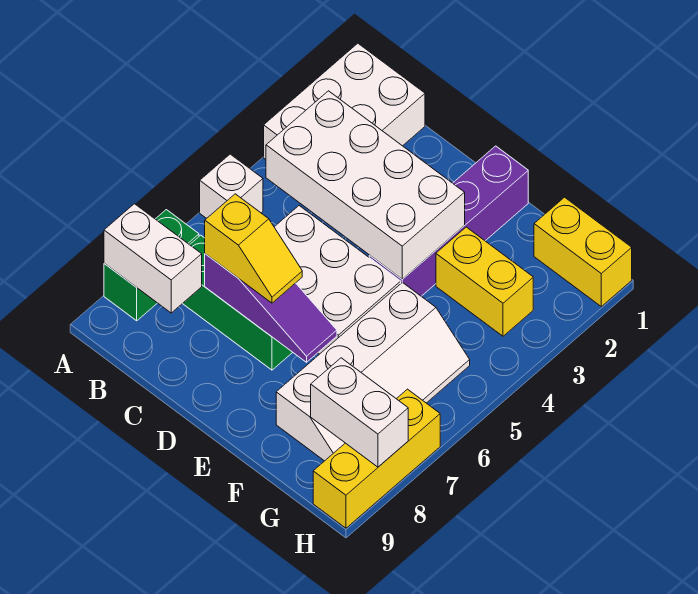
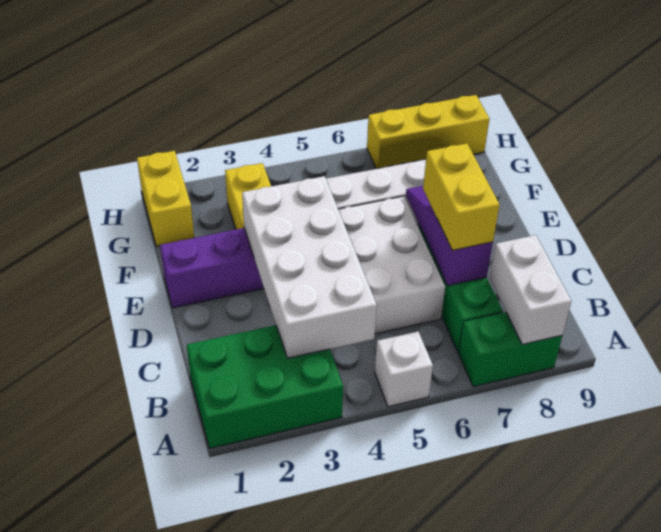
white brick A1:B3 level 1 -> green brick A1:B3 level 1
yellow slope C7:D7 level 3 top C -> yellow brick C7:D7 level 3
white brick G8:H8 level 2 -> none

